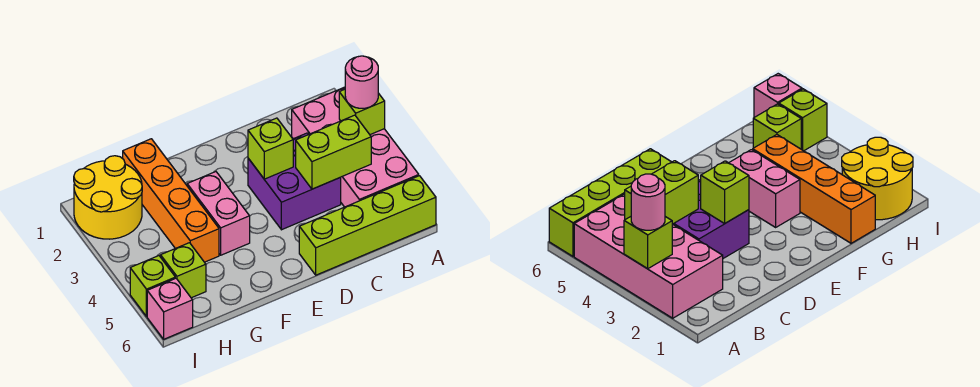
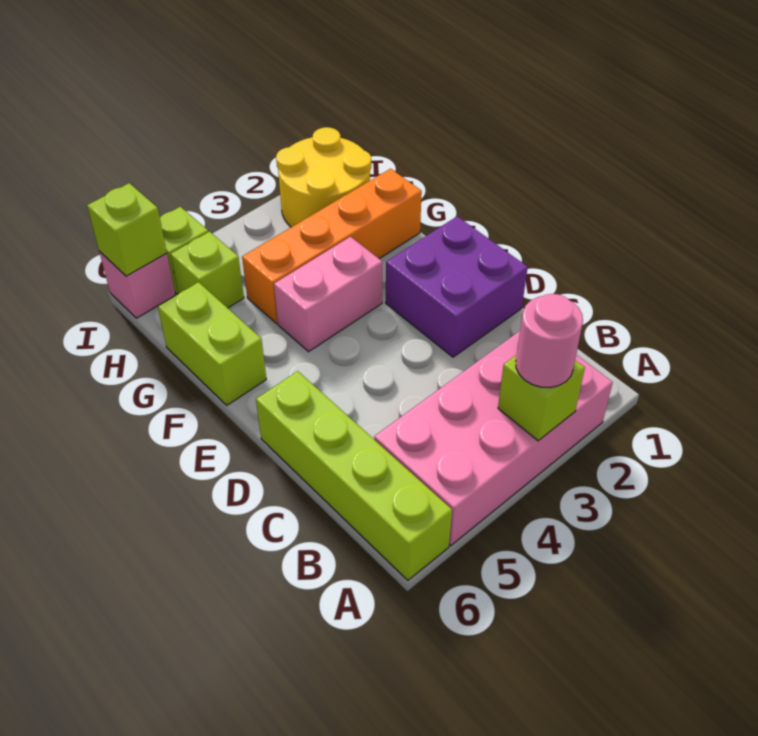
lime brick B4:C4 level 2 -> lime brick F6:G6 level 1
purple brick C3:D4 level 1 -> purple brick D1:E2 level 1
lime brick D3 level 2 -> lime brick I6 level 2

